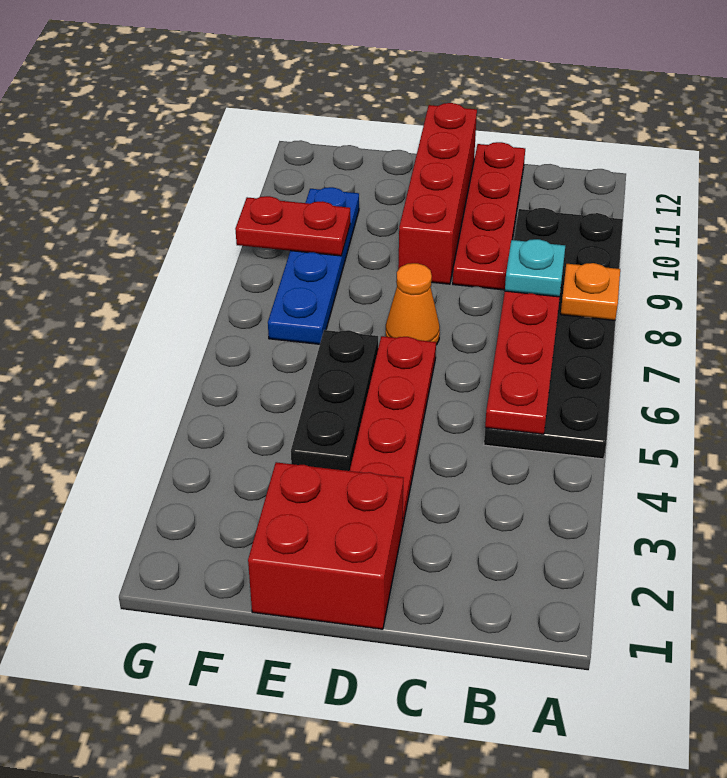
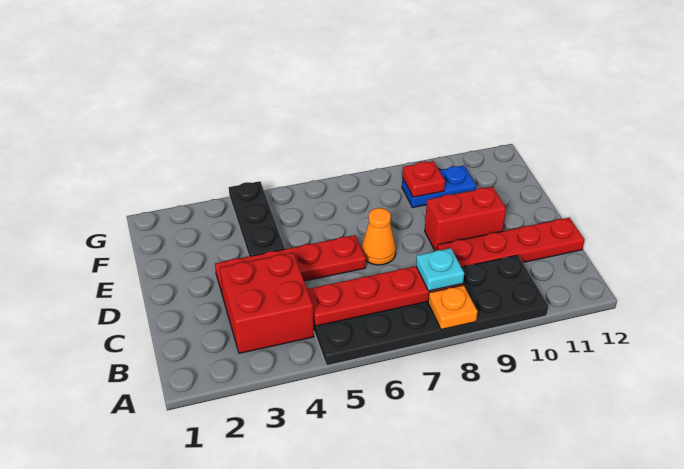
red brick D1:E2 level 1 -> red brick B3:C4 level 1
red brick D9:D12 level 1 -> red brick D9:D10 level 1
black plate E4:E6 level 1 -> black plate E4:G4 level 1
blue plate F7:F10 level 1 -> blue plate F9:F10 level 1
red plate F9:G9 level 2 -> red plate F9 level 2

